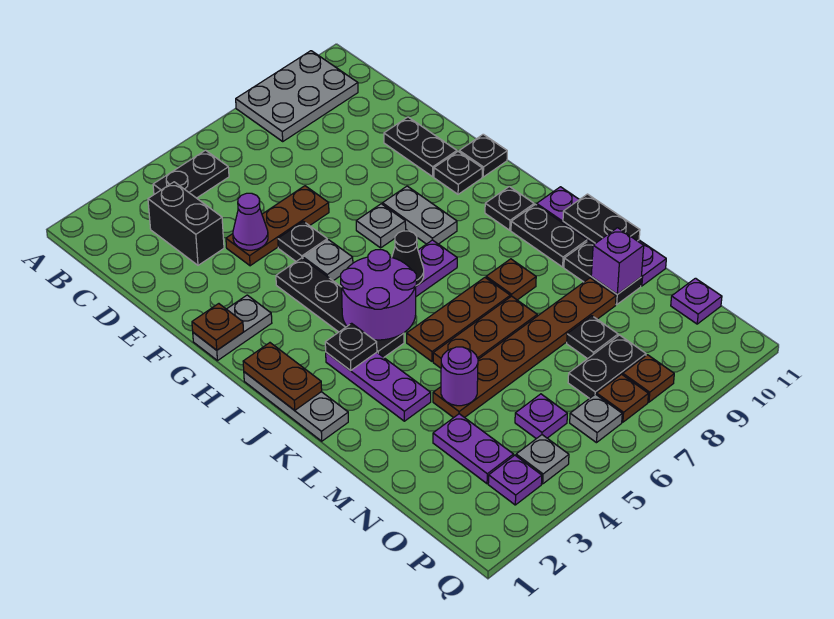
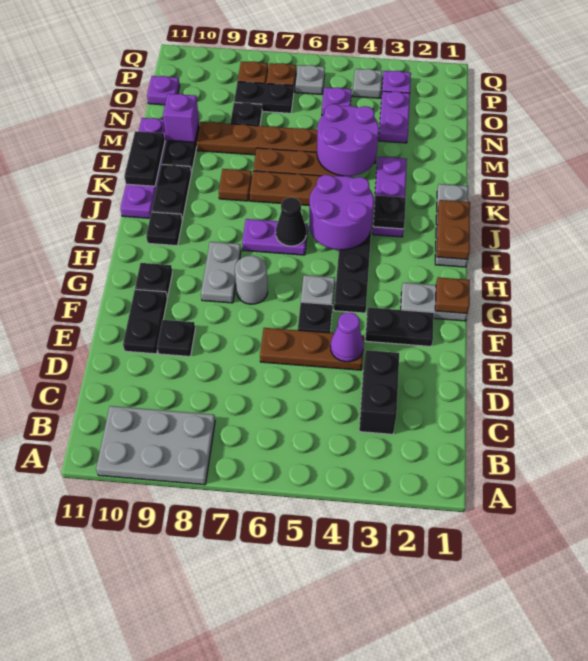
black plate B4:B5 level 1 -> black plate F2:F3 level 1
grey plate G7 level 1 -> grey round brick G7 level 1
black plate G11 level 1 -> black plate E9 level 1
purple round brick M4 level 2 -> purple round brick L4:M5 level 2

